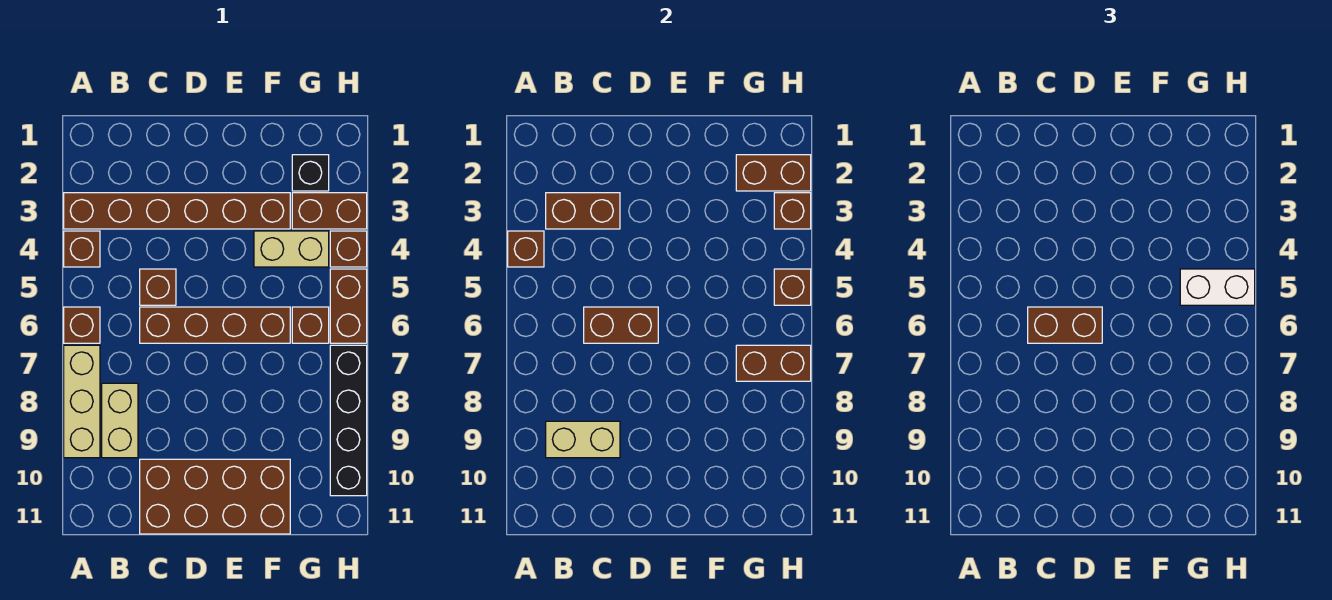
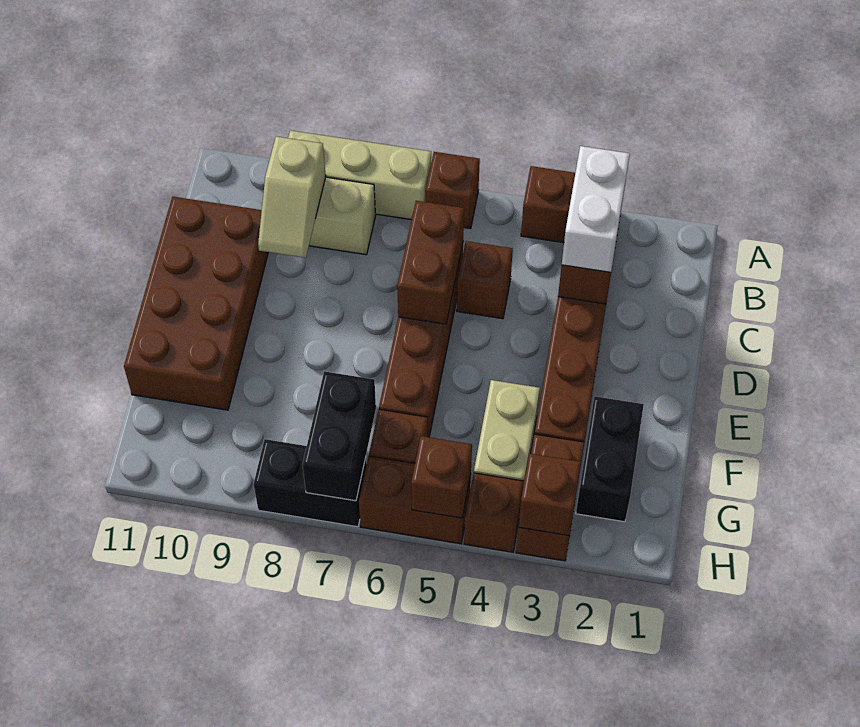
brown brick A4 level 2 -> none
tan brick B9:C9 level 2 -> tan slope B9:C9 level 2 top B
brown brick C6:D6 level 3 -> none
black brick G2 level 1 -> black brick F2:G2 level 1
brown brick G2:H2 level 2 -> none
white brick G5:H5 level 3 -> white brick B3:C3 level 3
brown brick G7:H7 level 2 -> black brick G7:H7 level 2
black brick H7:H10 level 1 -> black brick H7:H8 level 1

